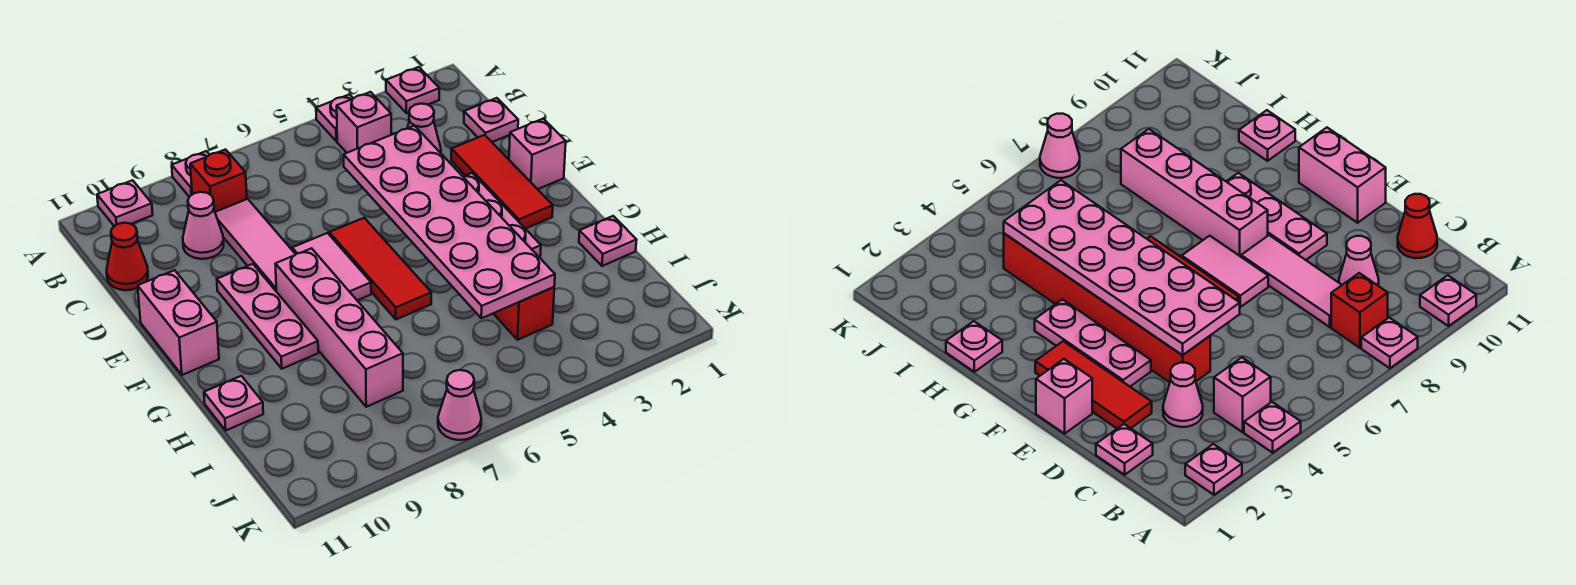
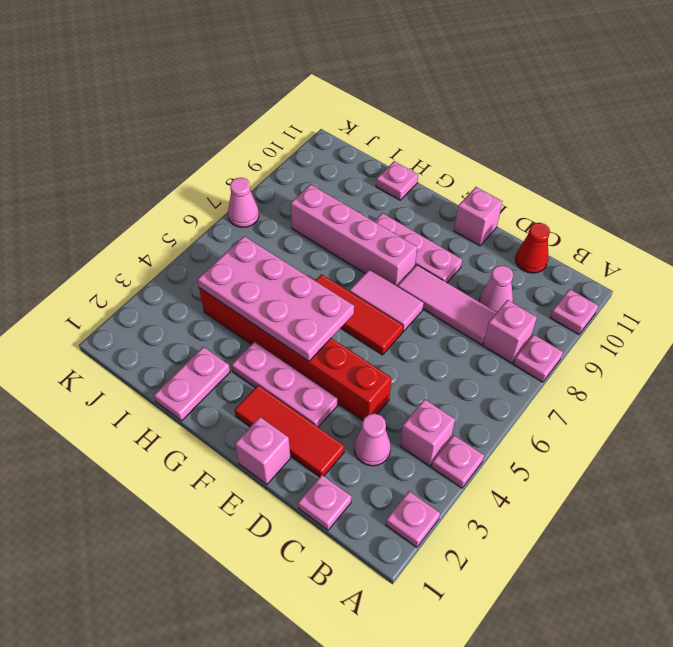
red brick B8 level 1 -> pink brick B8 level 1
pink plate D4:I5 level 2 -> pink plate F4:I5 level 2
pink brick E11:F11 level 1 -> pink brick E11 level 1
pink plate H1 level 1 -> pink plate H1:H2 level 1

